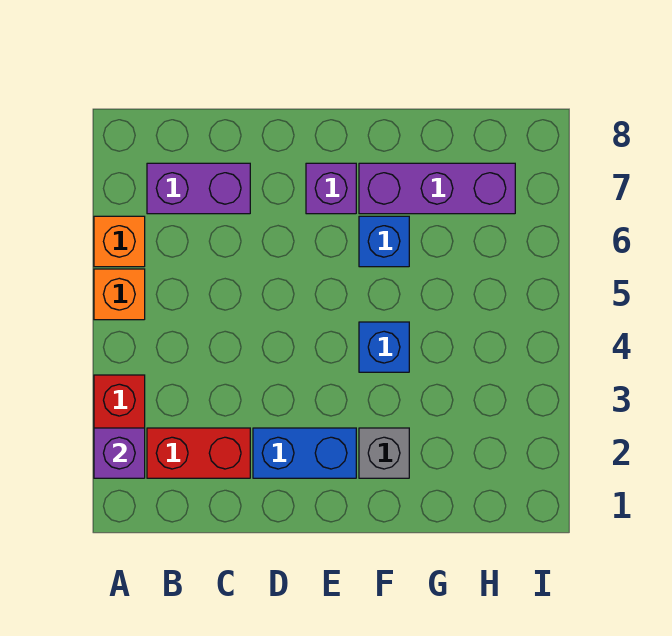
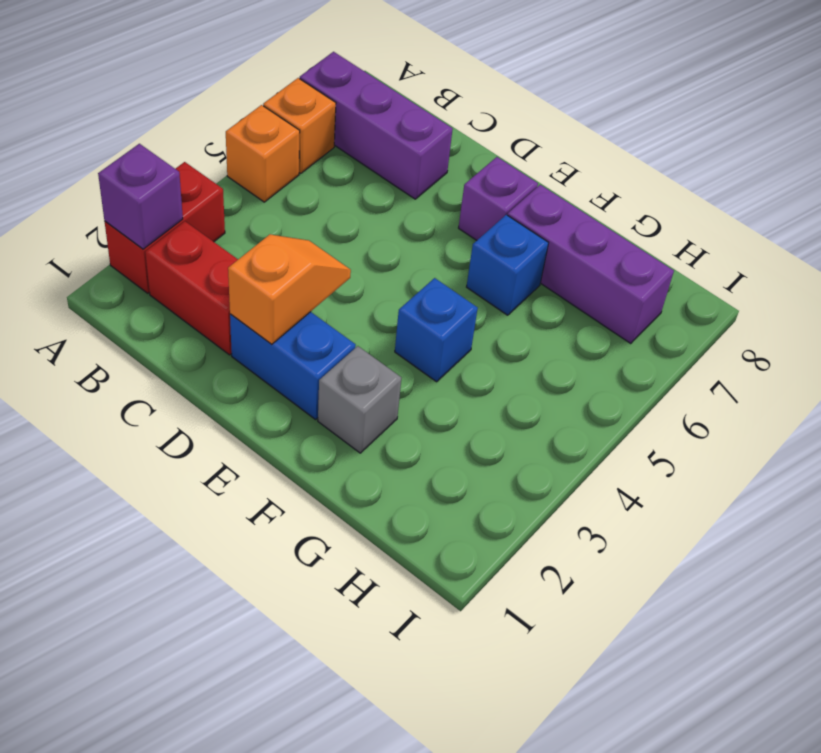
purple brick B7:C7 level 1 -> purple brick A7:C7 level 1
none -> orange slope D2:D3 level 2 top 2

